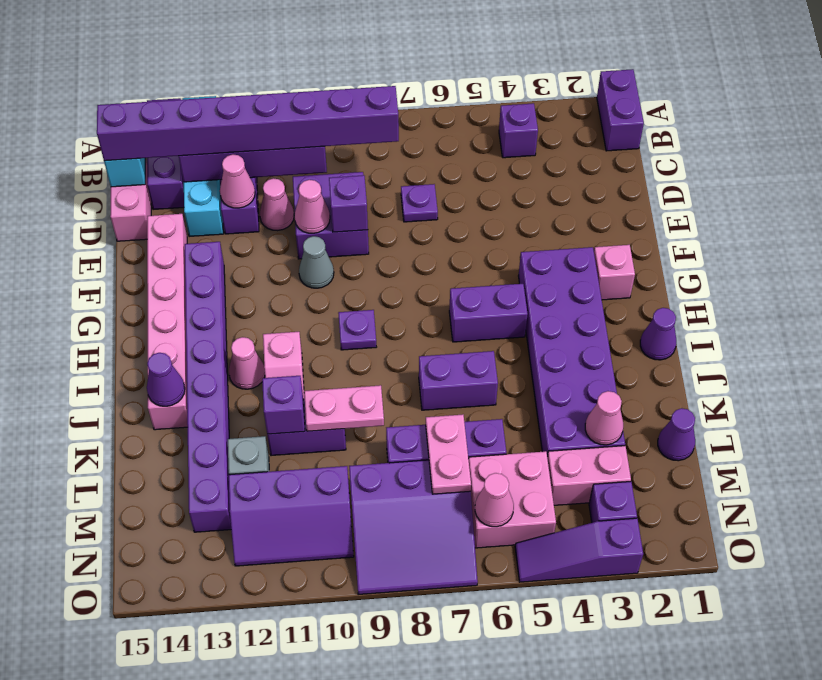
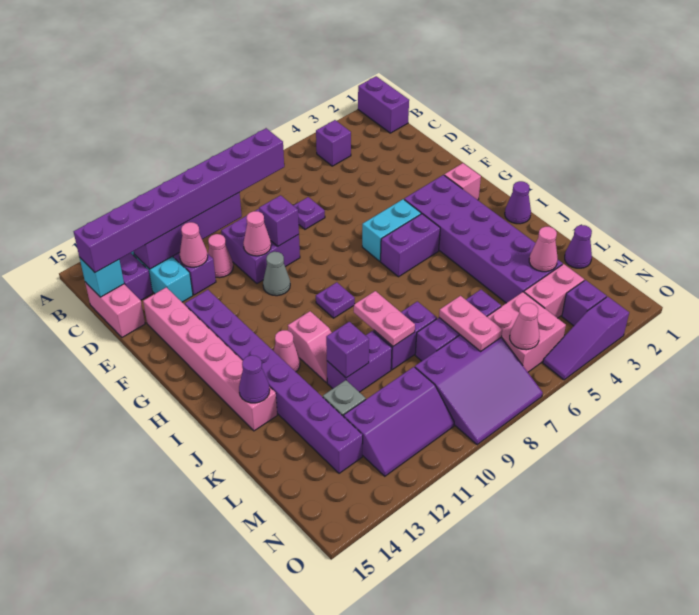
none -> cyan brick G5:G6 level 1
purple brick J6:J7 level 1 -> purple brick K8:K9 level 1
pink plate K9:K10 level 2 -> pink plate J9:K9 level 2

